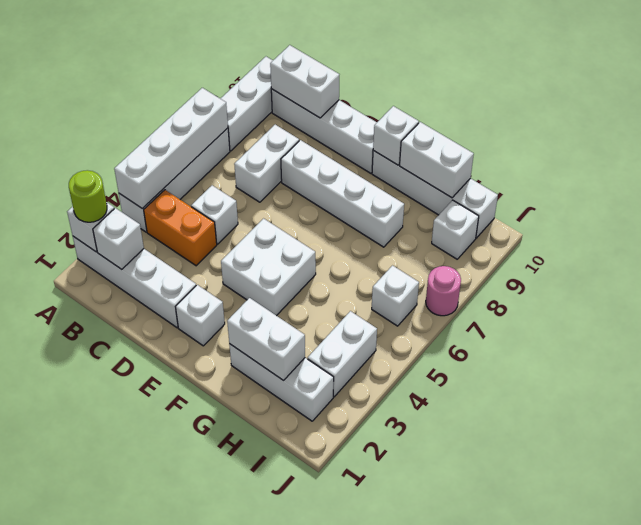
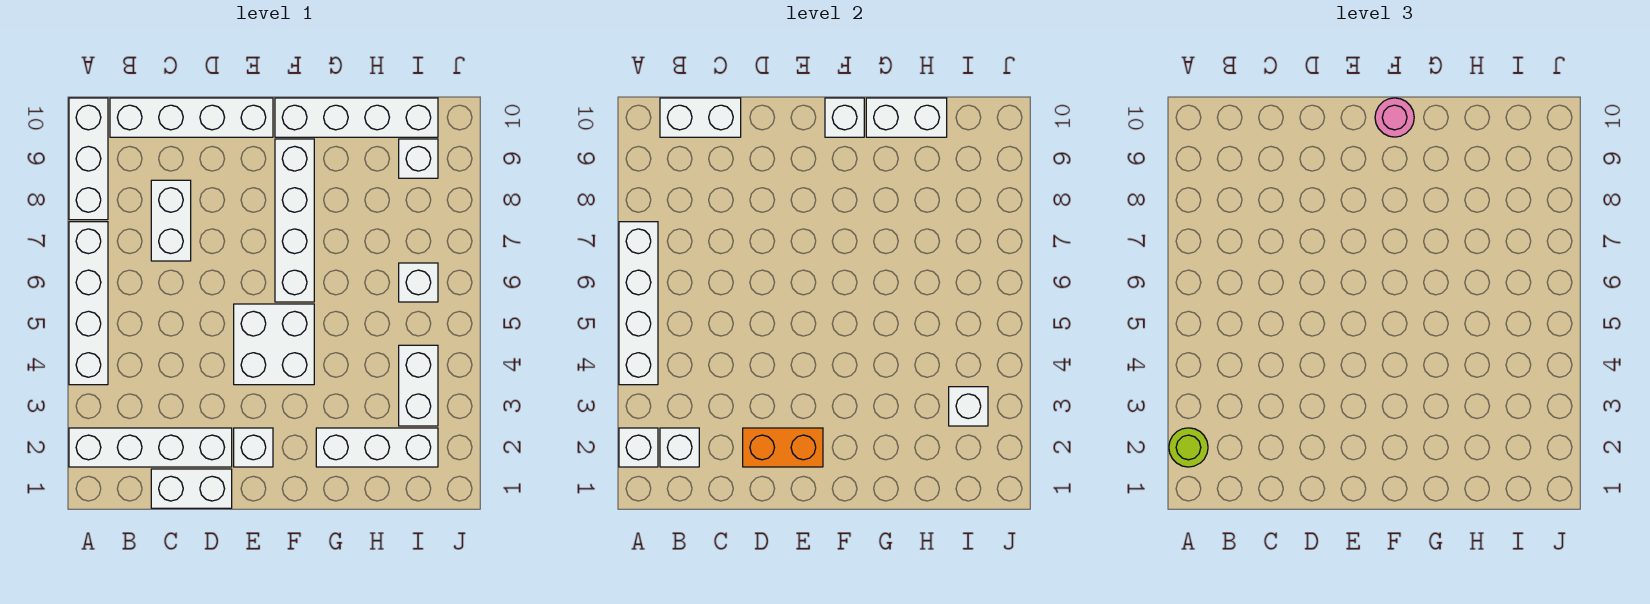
orange brick B4:C4 level 1 -> orange brick D2:E2 level 2
white brick C5 level 1 -> white brick I3 level 2
white brick D8:G8 level 1 -> white brick F6:F9 level 1
white brick G2:H2 level 2 -> white brick C1:D1 level 1
pink round brick J7 level 1 -> pink round brick F10 level 3

